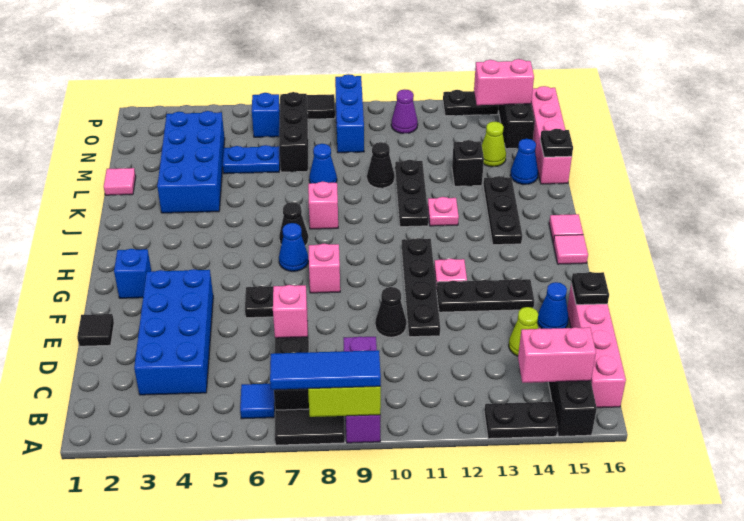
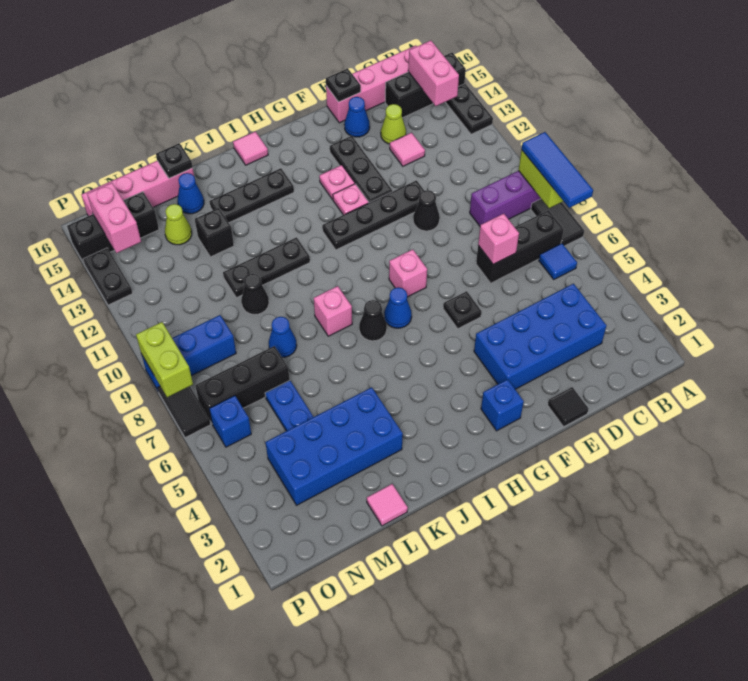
pink tile H16 level 1 -> pink tile D13 level 1
pink plate J12 level 1 -> pink plate G13 level 1
purple cone O11 level 1 -> none
none -> lime brick P8:P9 level 2

